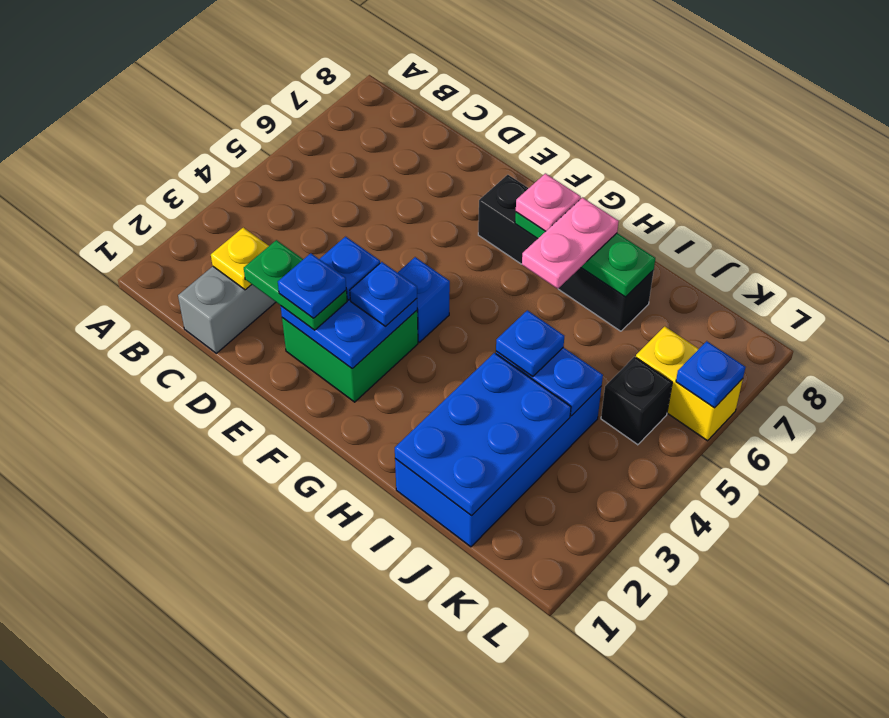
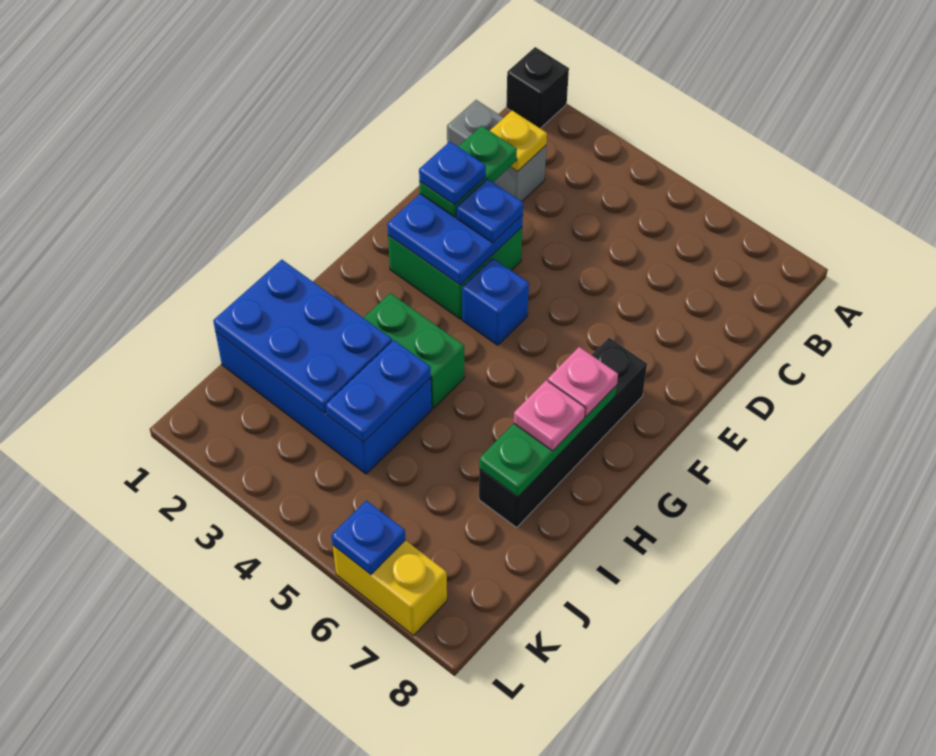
blue plate F3 level 3 -> none
none -> green brick H3:H4 level 1
pink plate H6:H7 level 3 -> pink plate H7 level 3
blue plate I4 level 3 -> none
black brick K5 level 1 -> black brick A1 level 1
yellow brick K6:L6 level 1 -> yellow brick L6:L7 level 1

